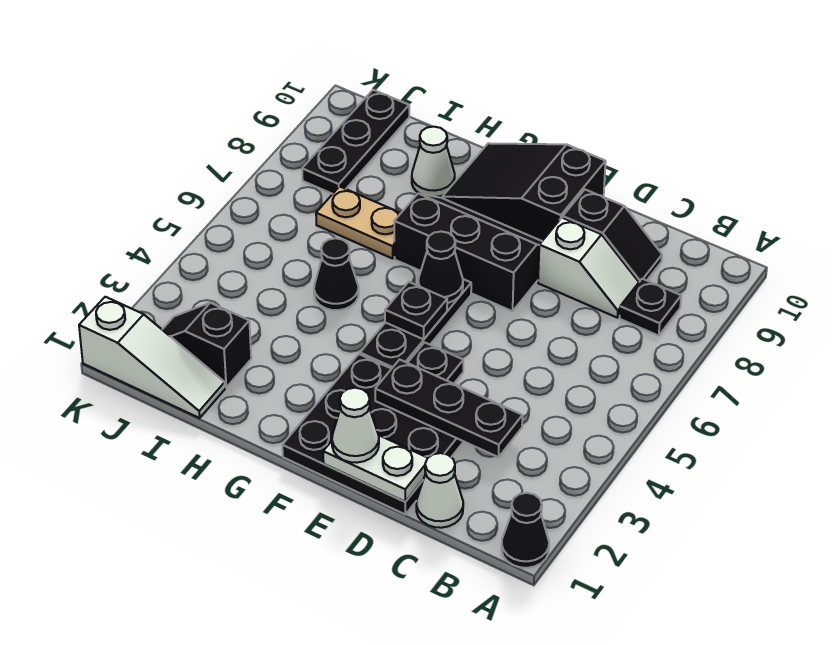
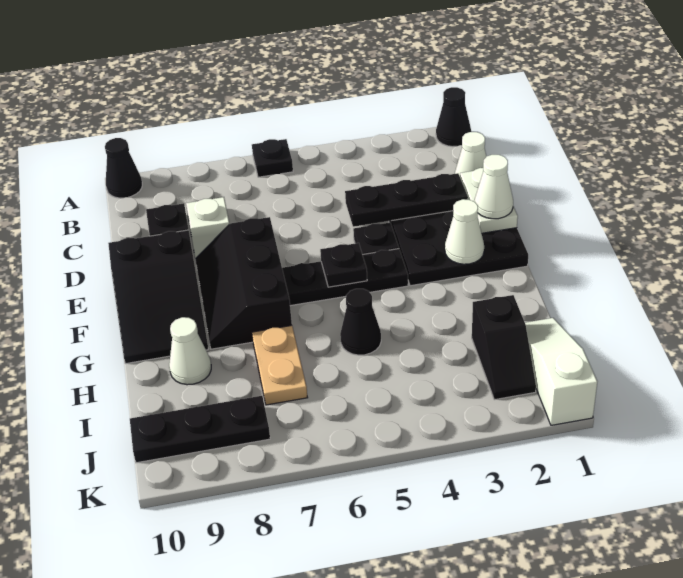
black plate B8 level 1 -> black plate A6 level 1
black plate C3:E3 level 2 -> black plate D2:D4 level 2
none -> white cone F2 level 2
black cone F6 level 2 -> black cone A10 level 1

